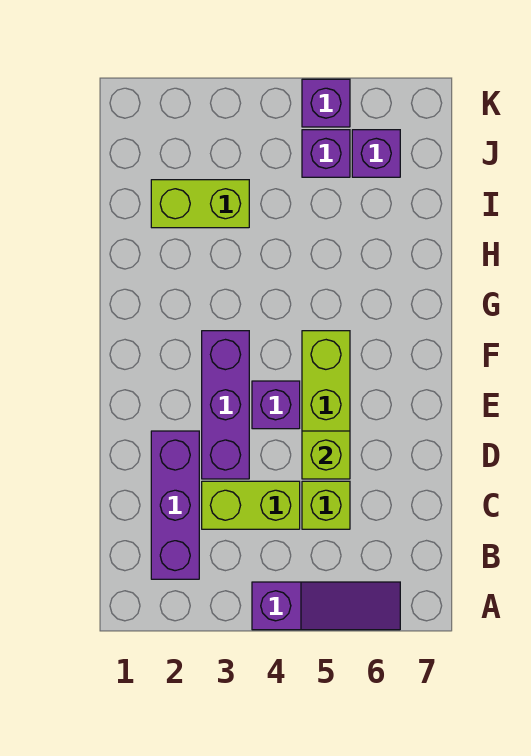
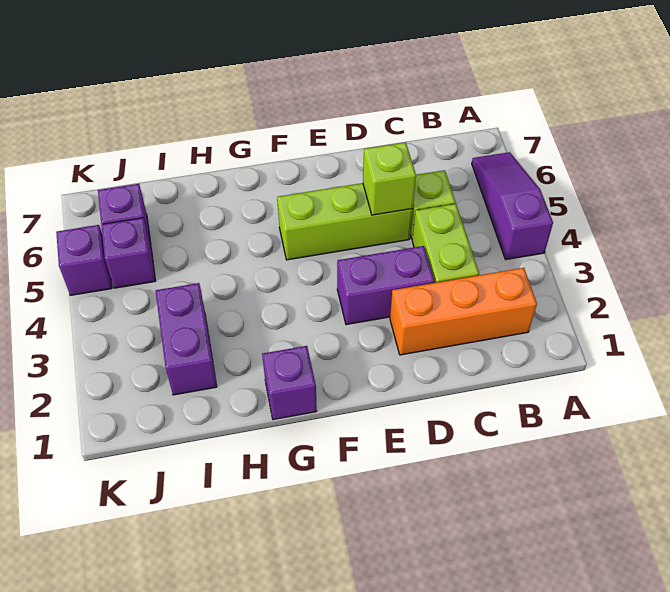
purple brick B2:D2 level 1 -> orange brick B2:D2 level 1
purple brick D3:F3 level 1 -> purple brick D3:E3 level 1
purple brick E4 level 1 -> purple brick G1 level 1
lime brick I2:I3 level 1 -> purple brick I2:I3 level 1

